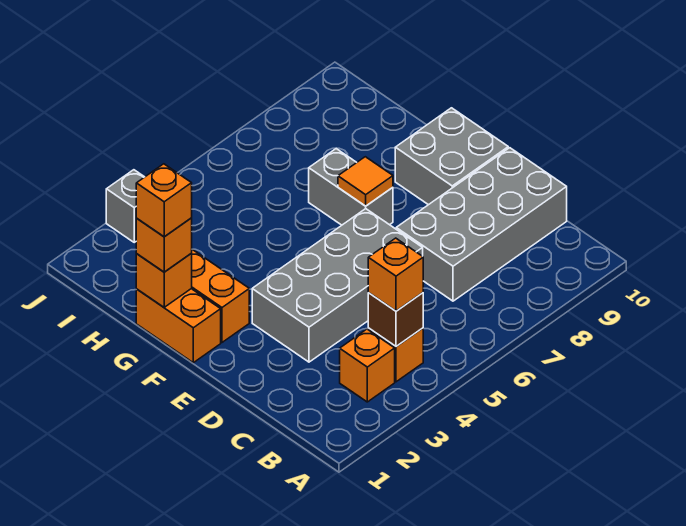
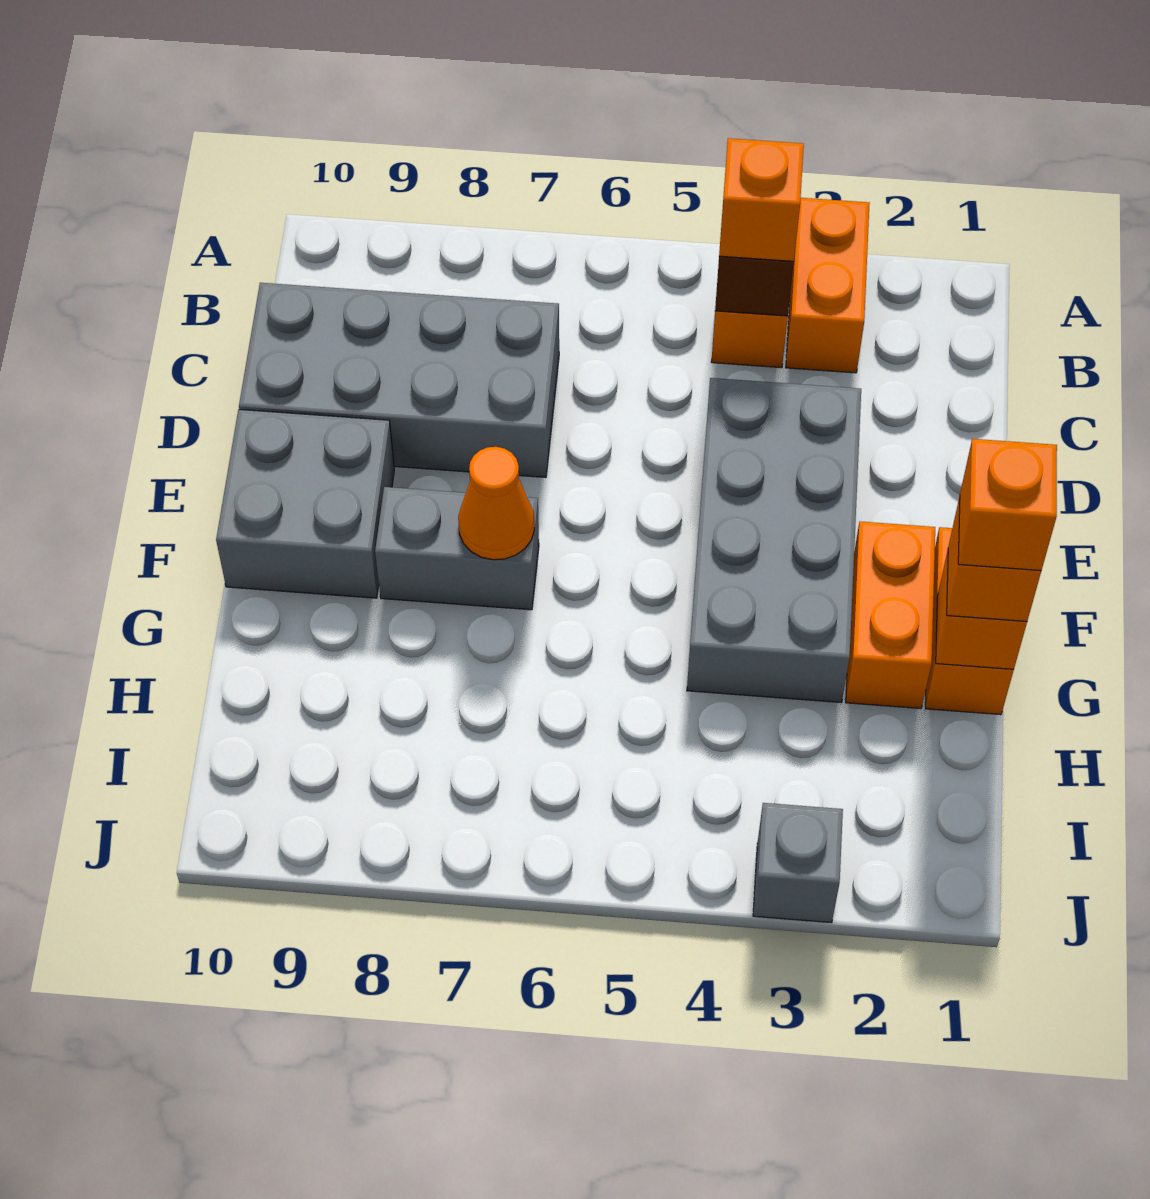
orange brick B3 level 1 -> orange brick A3:B3 level 1
grey brick D3:E6 level 1 -> grey brick D3:G4 level 1
grey brick F7:G7 level 1 -> grey brick F7:F8 level 1
orange tile F7 level 2 -> orange cone F7 level 2

